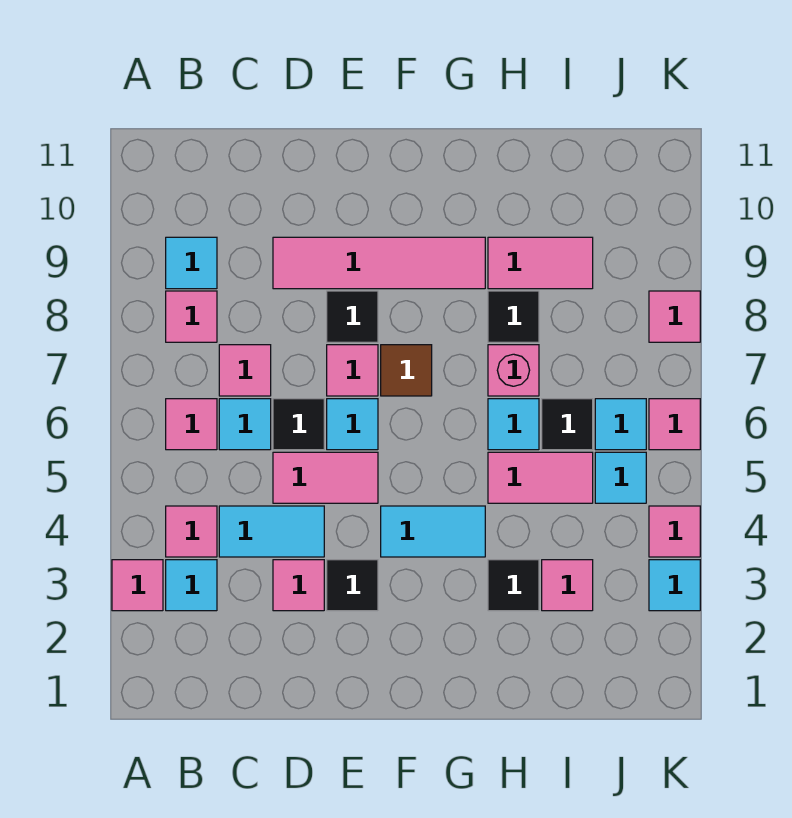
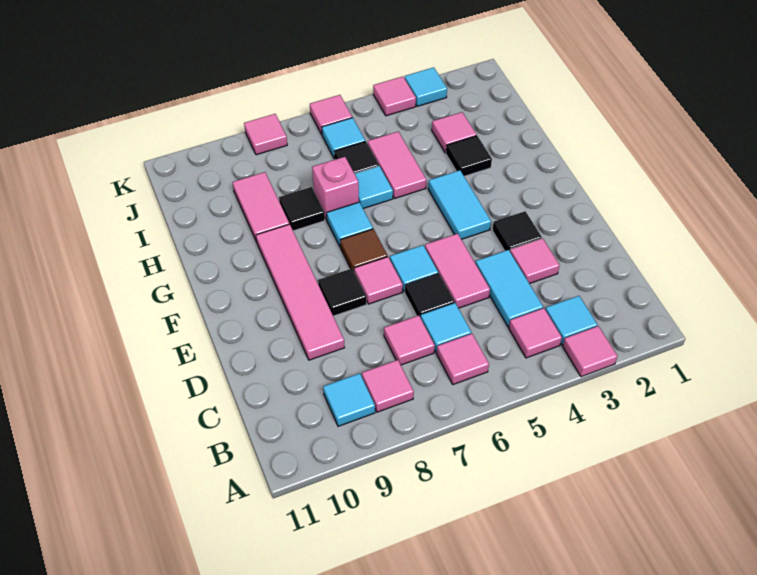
cyan tile J5 level 1 -> cyan tile G7 level 1

